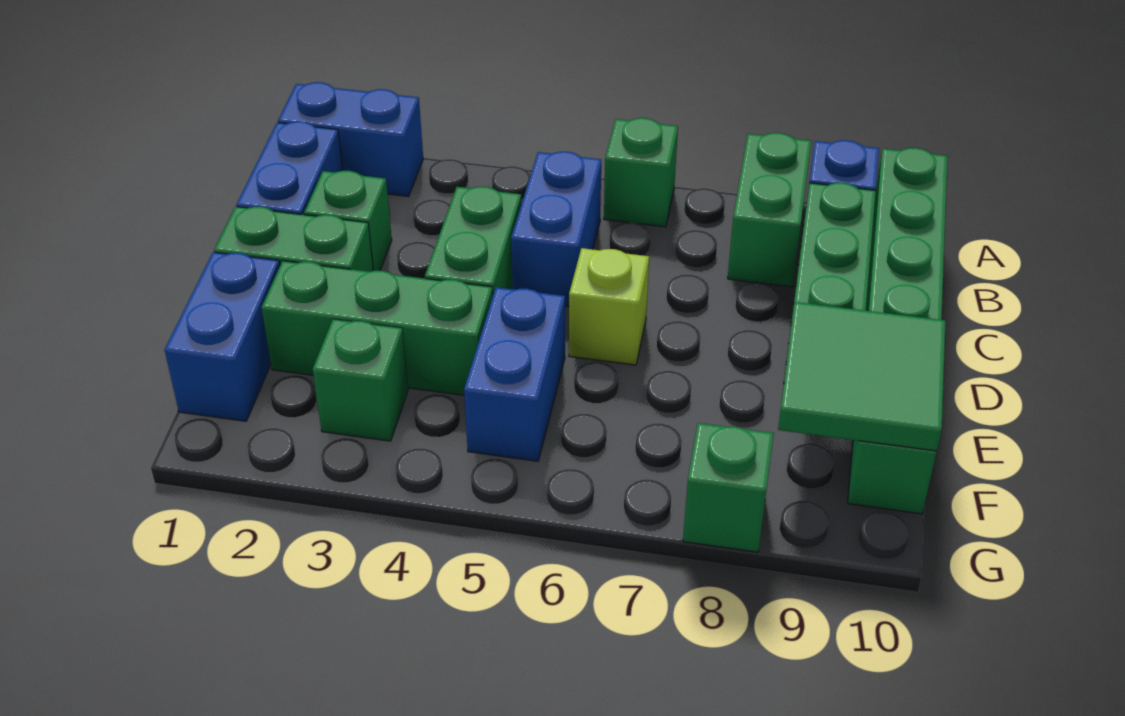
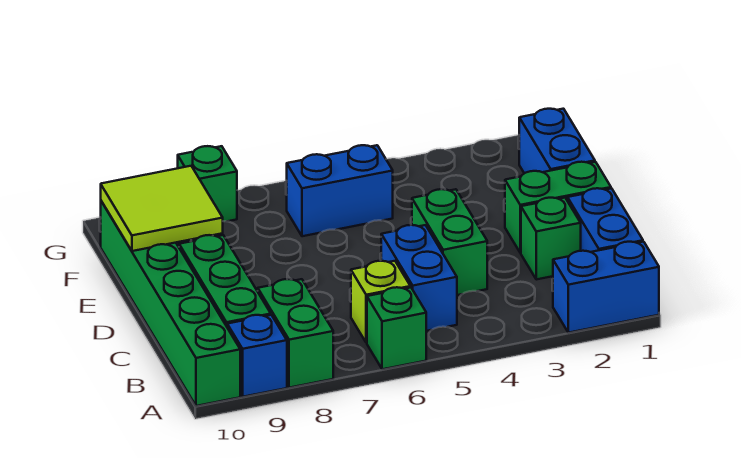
lime brick D6 level 1 -> lime brick B6 level 1
green brick E2:E4 level 1 -> none
blue brick E5:F5 level 1 -> blue brick F5:F6 level 1
green tile E9:F10 level 2 -> lime tile E9:F10 level 2
green brick F3 level 1 -> none

